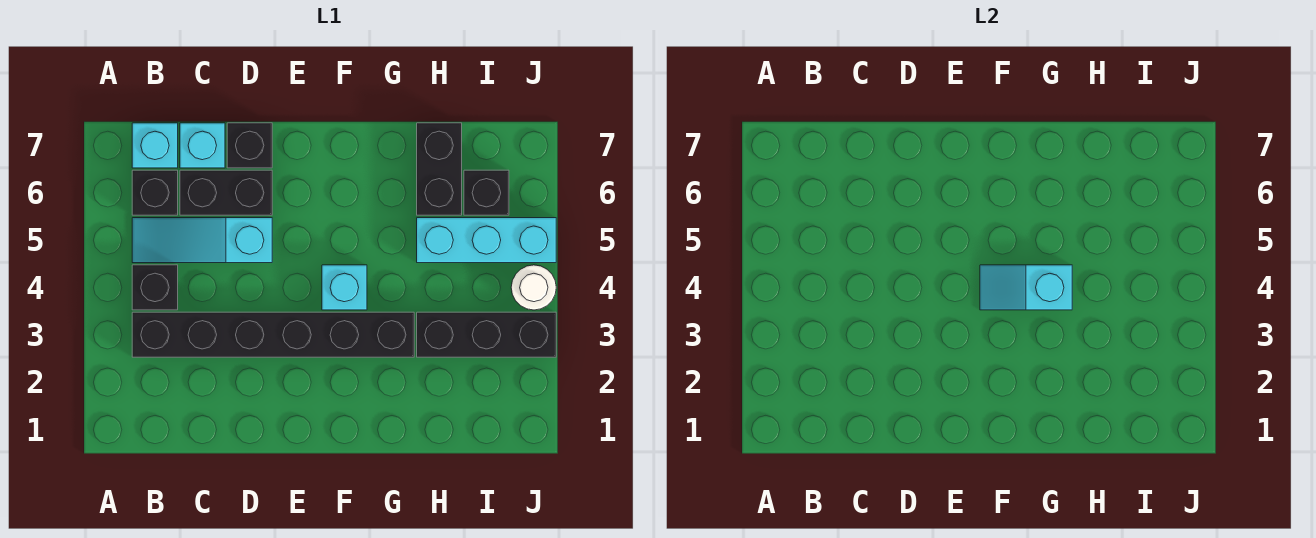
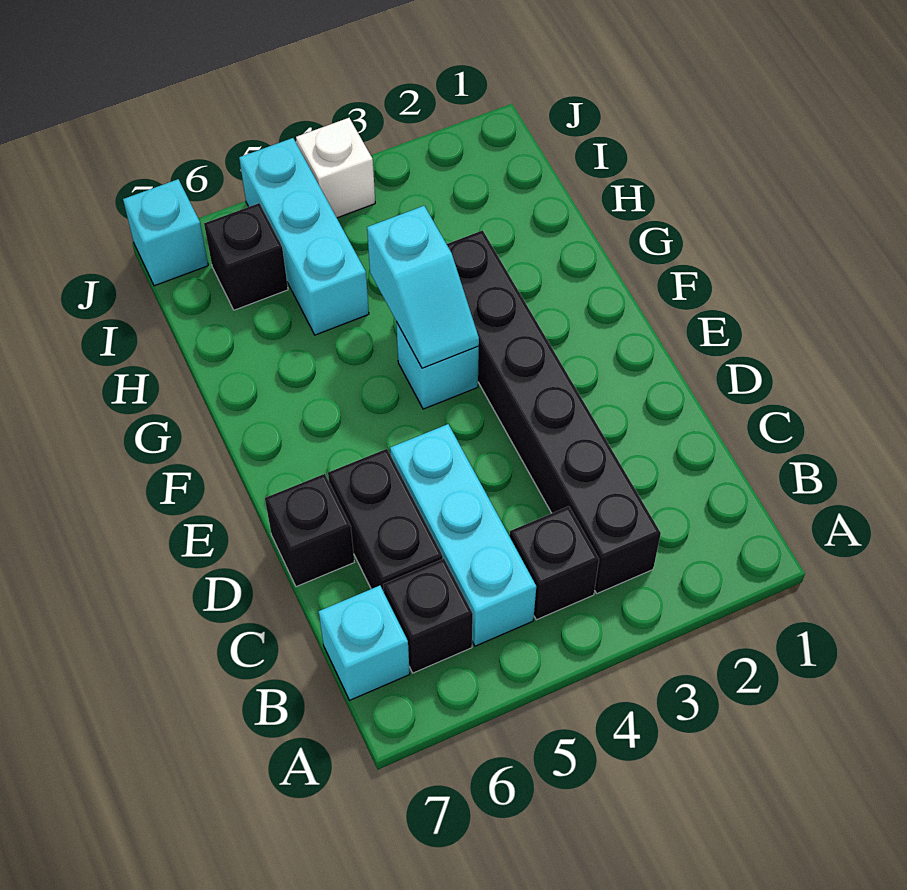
cyan slope B5:D5 level 1 top D -> cyan brick B5:D5 level 1
cyan brick C7 level 1 -> cyan brick J7 level 1
black brick H3:J3 level 1 -> none
black brick H6:H7 level 1 -> none
white round brick J4 level 1 -> white brick J4 level 1

